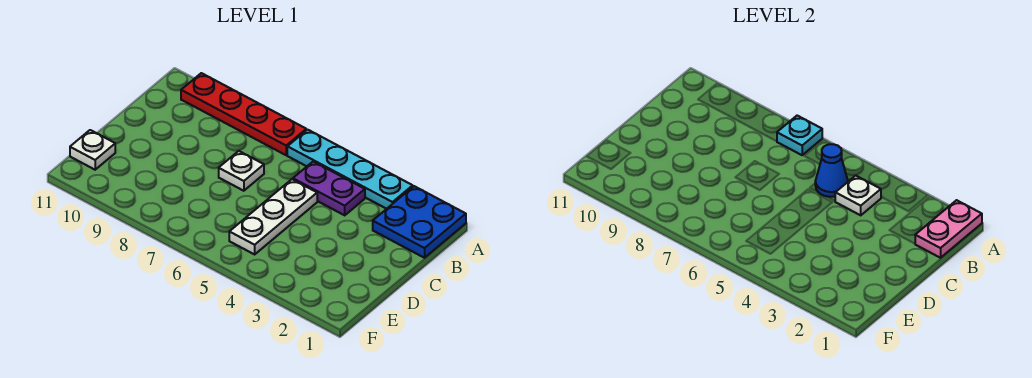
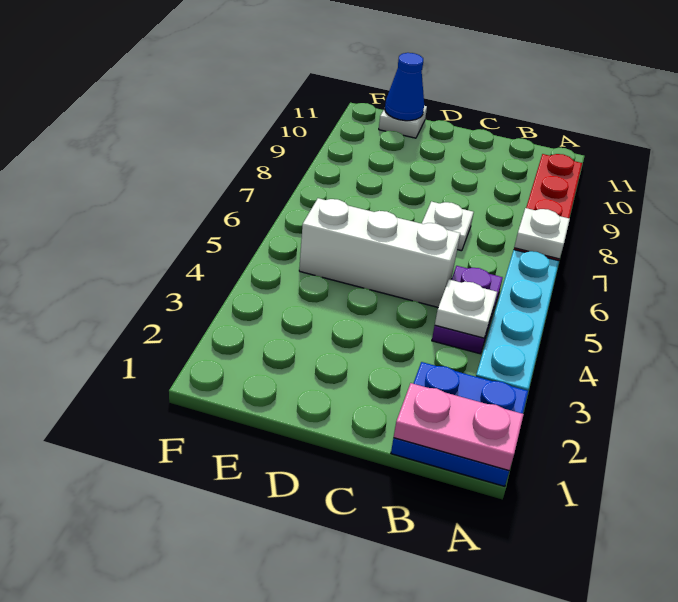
cyan plate A7 level 2 -> white plate A7 level 2
blue cone B5 level 2 -> blue cone E11 level 2
white plate C5:E5 level 1 -> white brick C5:E5 level 1

